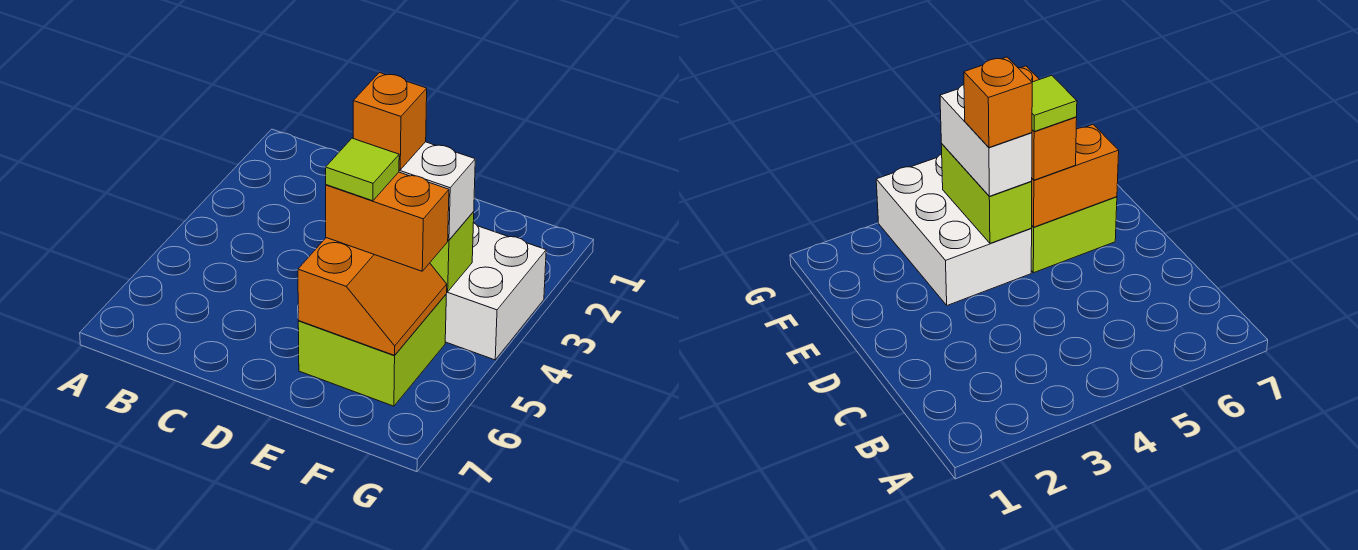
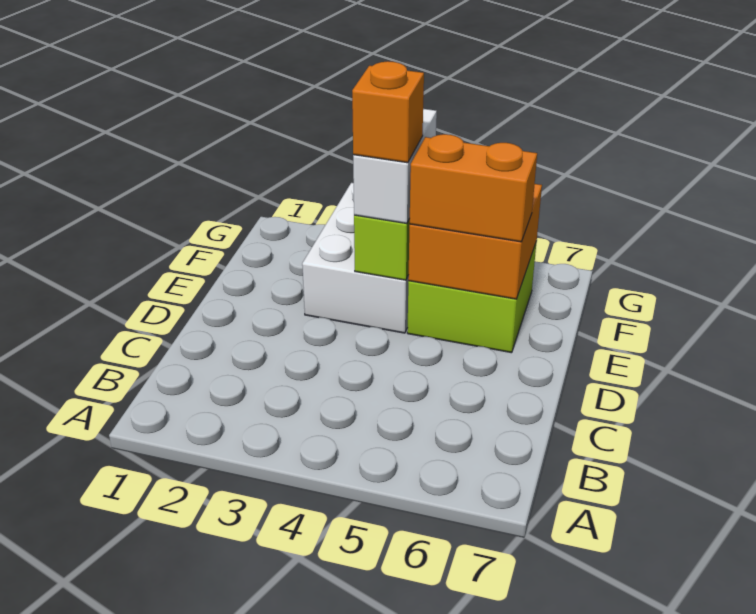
orange slope E5:F6 level 2 top E -> orange brick E5:F6 level 2
orange brick E5:F5 level 3 -> orange brick E5:E6 level 3
lime tile E5 level 4 -> none

